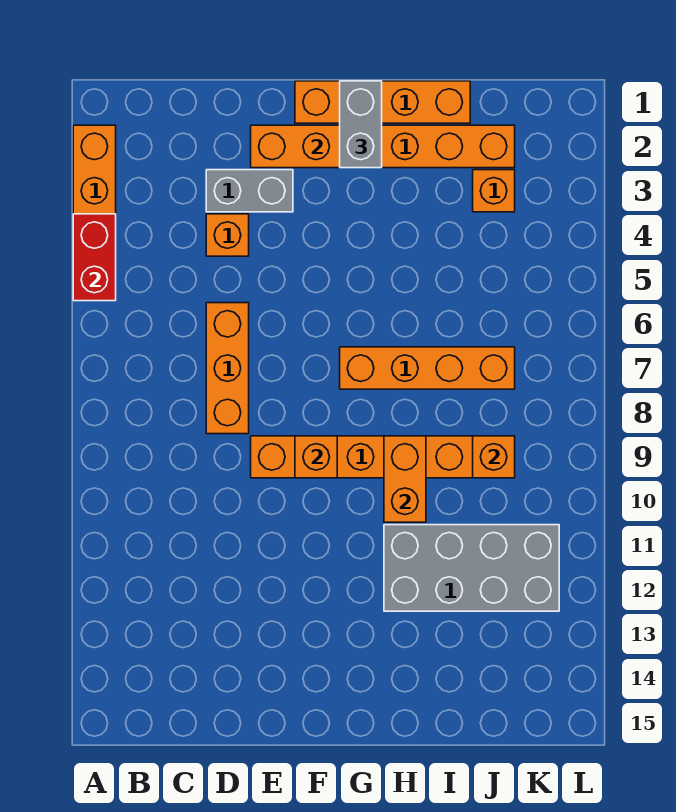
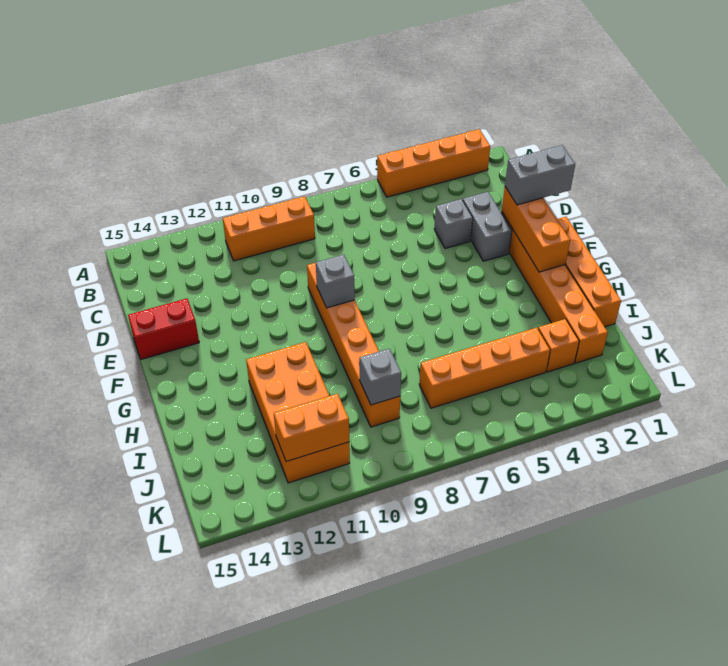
red brick A4:A5 level 2 -> red brick E14:E15 level 1
orange brick D4 level 1 -> grey brick D4 level 1
orange brick D6:D8 level 1 -> orange brick B9:B11 level 1
orange brick F9 level 2 -> grey brick F9 level 2
grey brick G1:G2 level 3 -> grey brick E1:E2 level 3
orange brick G7:J7 level 1 -> orange brick J4:J7 level 1
orange brick H9:H10 level 2 -> orange brick K11:K12 level 2
grey brick H11:K12 level 1 -> orange brick H11:K12 level 1
orange brick J9 level 2 -> grey brick J9 level 2

